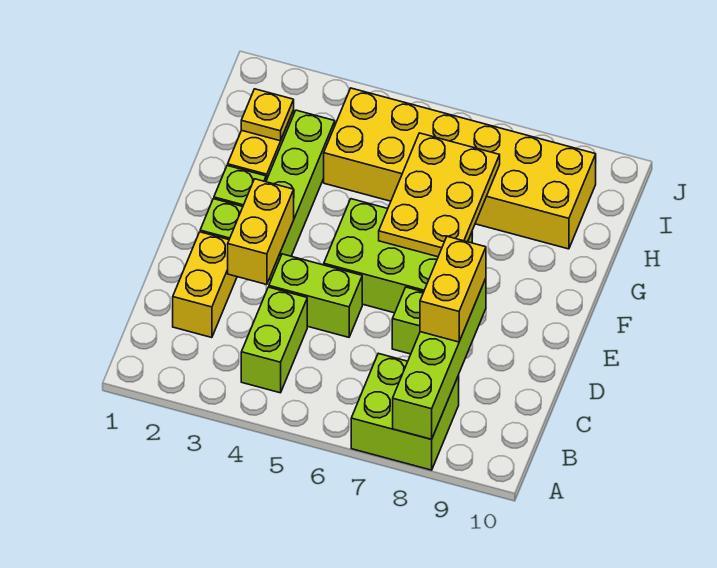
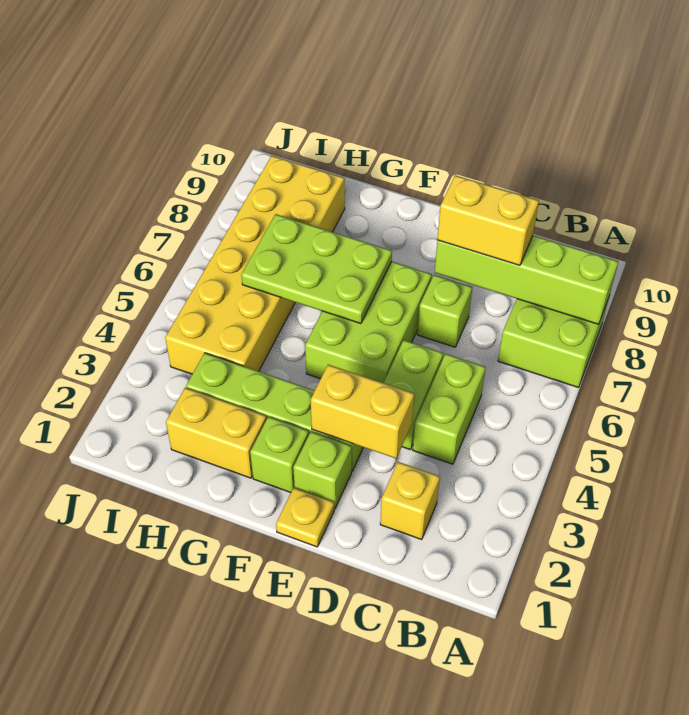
lime brick B4:C4 level 1 -> lime brick C4:C5 level 1
yellow brick C2:D2 level 1 -> yellow brick C2 level 1
yellow plate F6:H7 level 2 -> lime plate F6:H7 level 2
yellow plate H2 level 2 -> yellow plate E1 level 1

